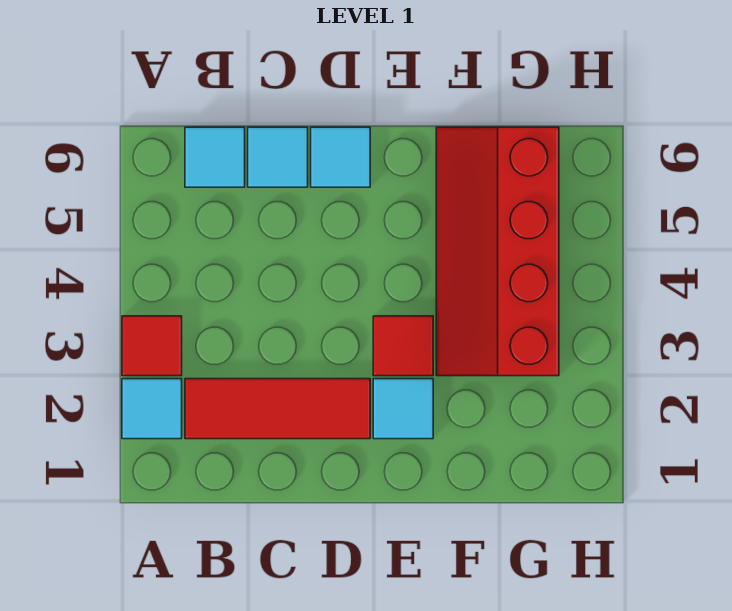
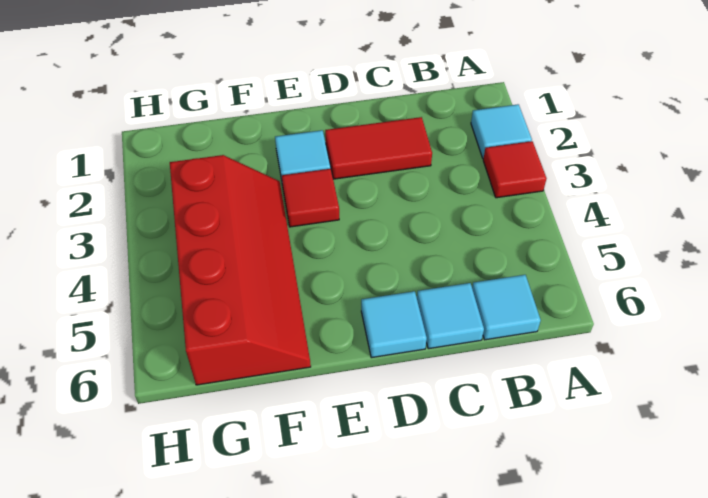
red tile B2:D2 level 1 -> red tile C2:D2 level 1

